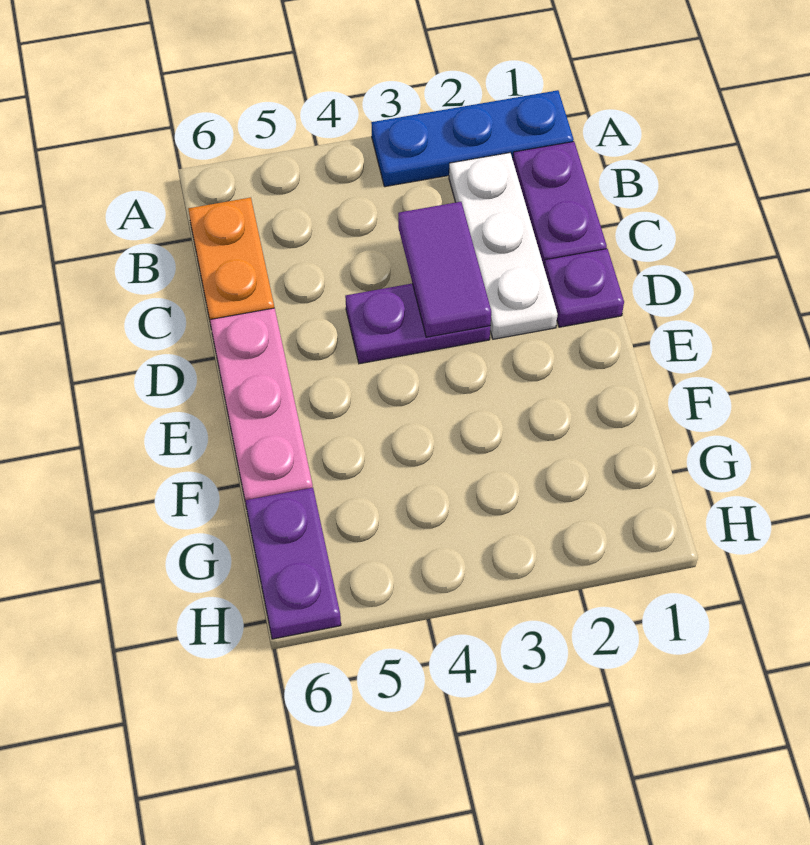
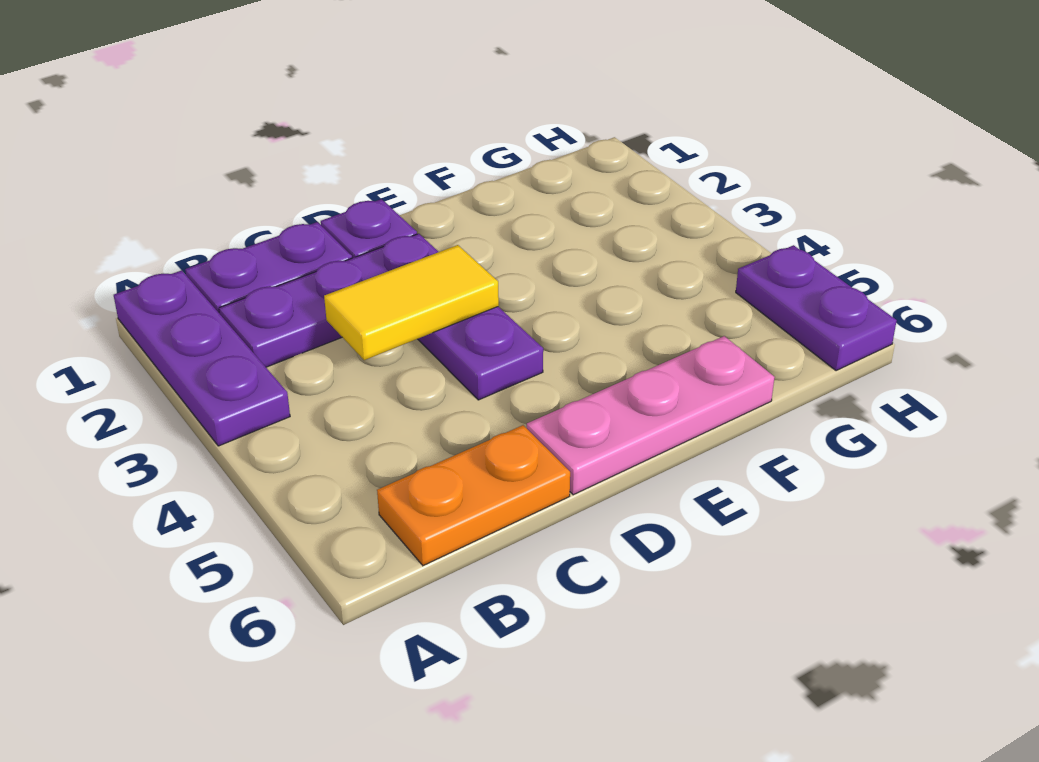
blue plate A1:A3 level 1 -> purple plate A1:A3 level 1
white plate B2:D2 level 1 -> purple plate B2:D2 level 1
purple tile C3:D3 level 2 -> yellow tile C3:D3 level 2
purple plate G6:H6 level 1 -> purple plate H5:H6 level 1

